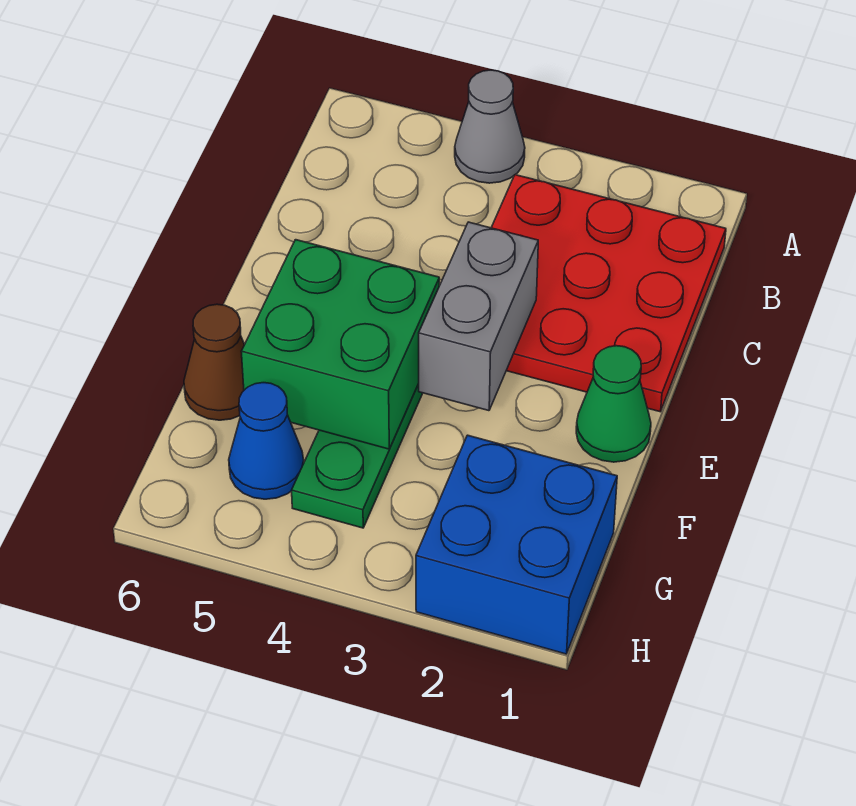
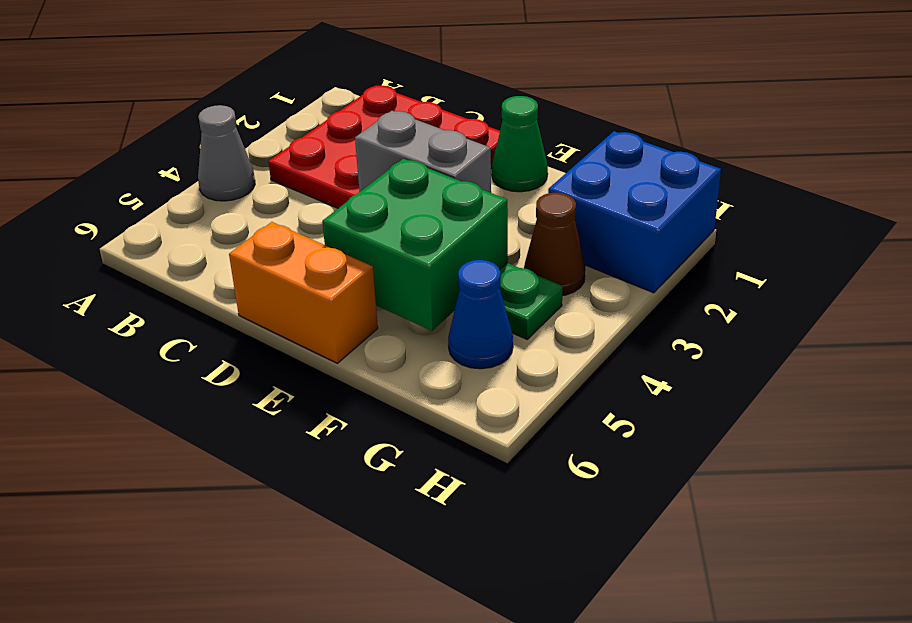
none -> orange brick D6:E6 level 1
brown cone F6 level 1 -> brown cone G3 level 1

